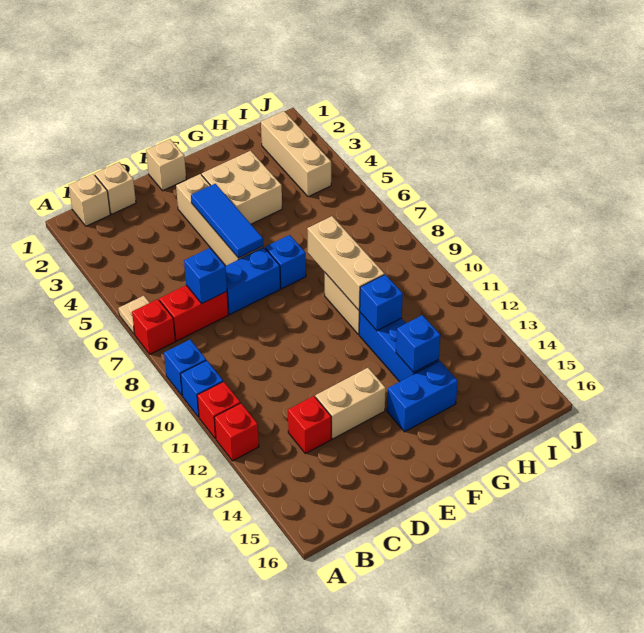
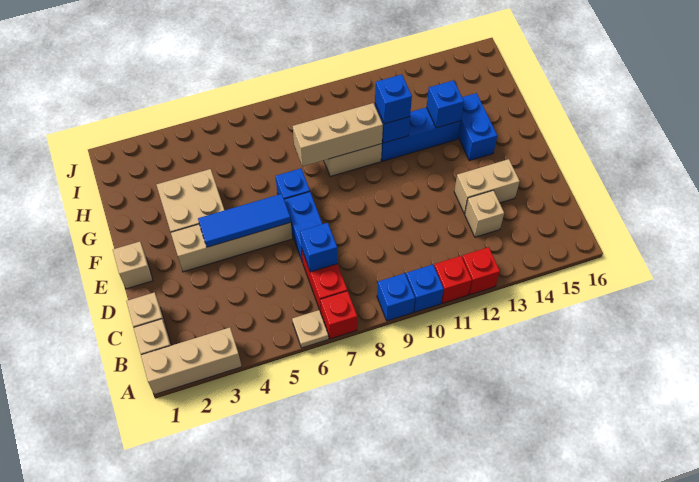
red brick C13 level 1 -> tan brick C13 level 1
tan brick D13:E13 level 1 -> tan brick D13:D14 level 1
none -> blue brick G11 level 3
tan brick I2:I4 level 1 -> tan brick A1:A3 level 1

